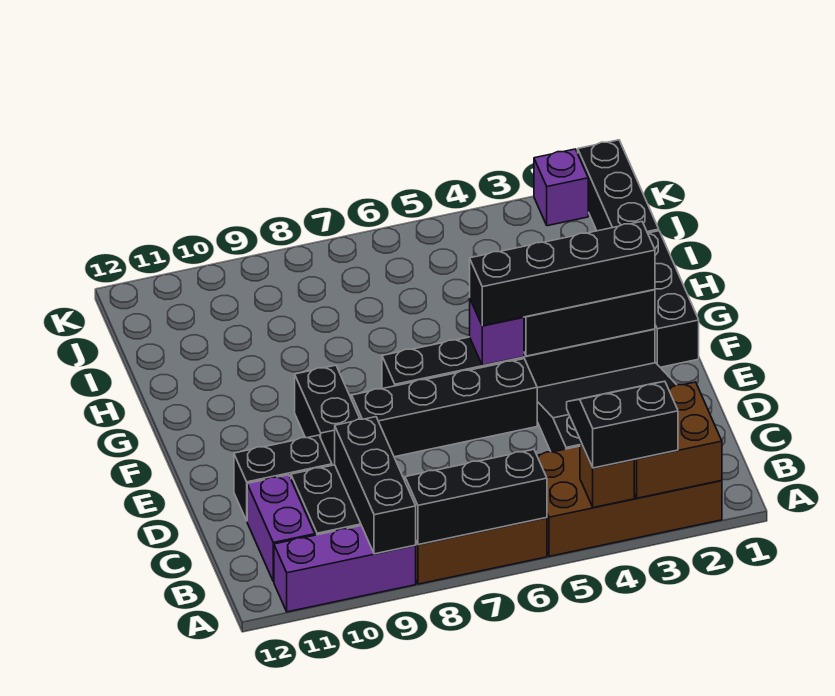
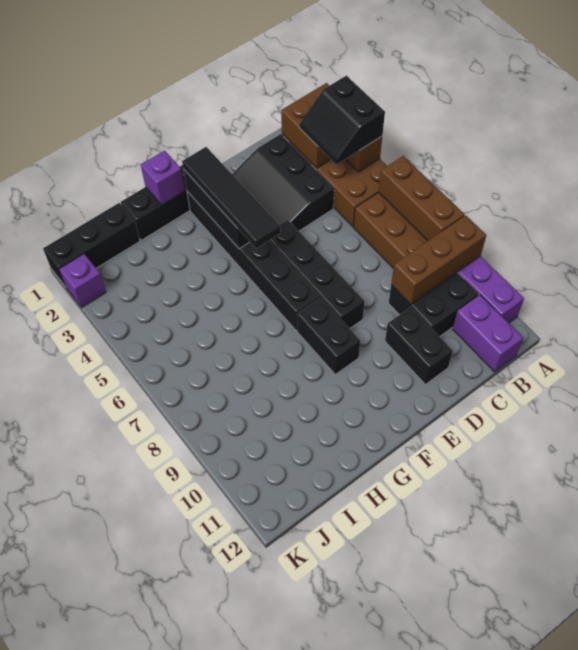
black brick A6:A8 level 2 -> brown brick A6:A8 level 2
black brick A9:C9 level 2 -> brown brick A9:C9 level 2
purple brick B11:C11 level 1 -> purple brick B11:B12 level 1
black brick E9:F9 level 1 -> black brick F8:F9 level 1
black brick F2:F5 level 3 -> black tile F2:F5 level 3
purple brick F5 level 2 -> purple brick G1 level 2

